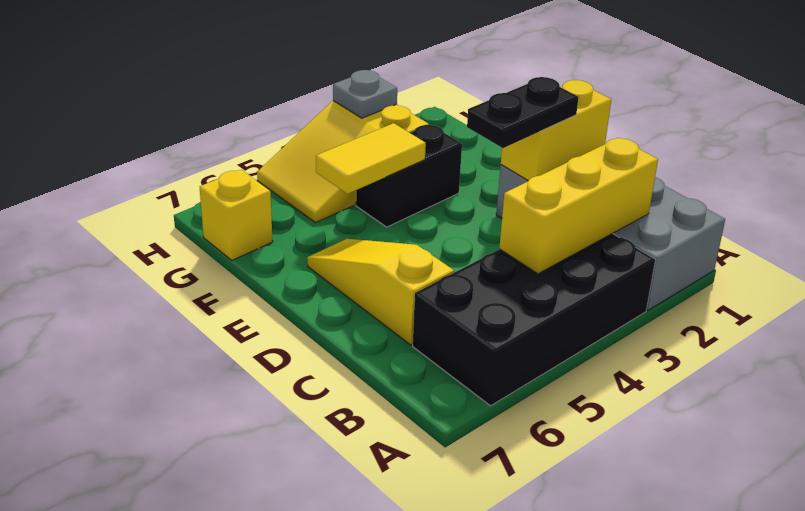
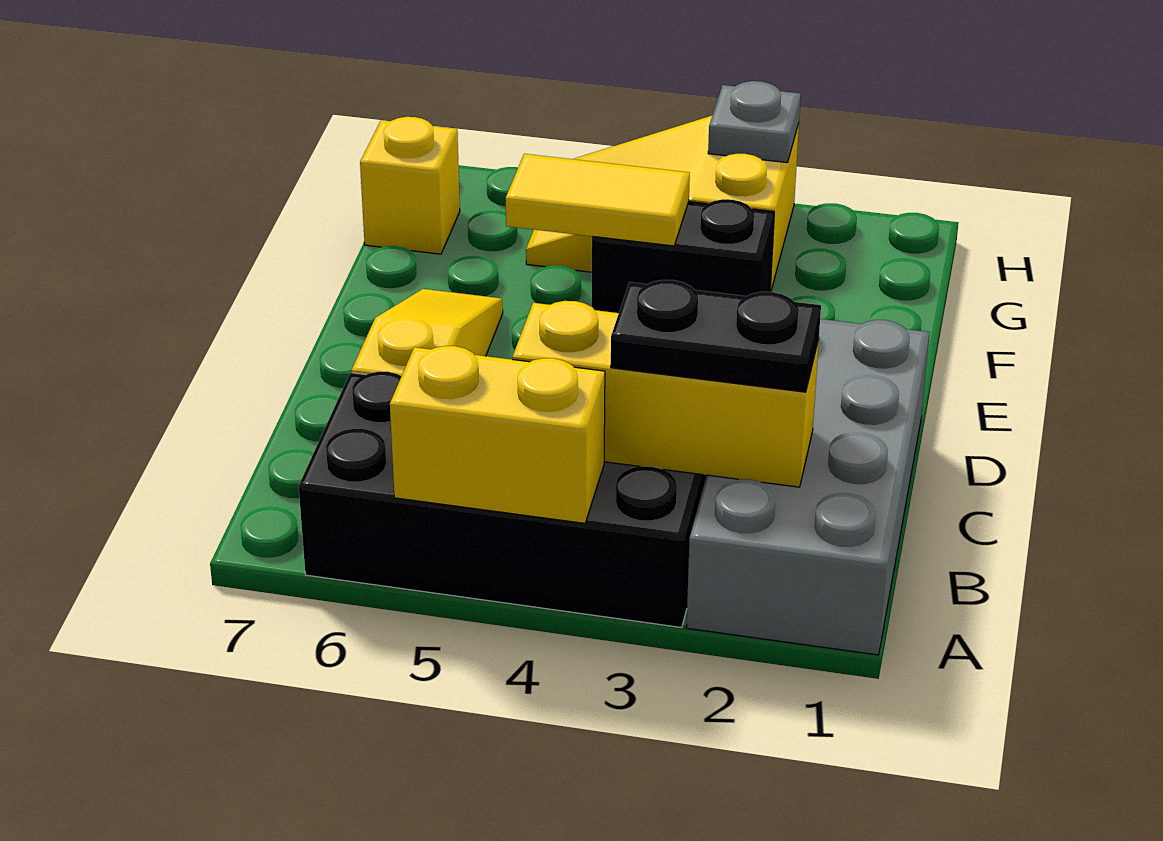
yellow brick D1:D2 level 2 -> yellow brick A4:A5 level 2
black plate D2:D3 level 3 -> black plate B2:B3 level 3

